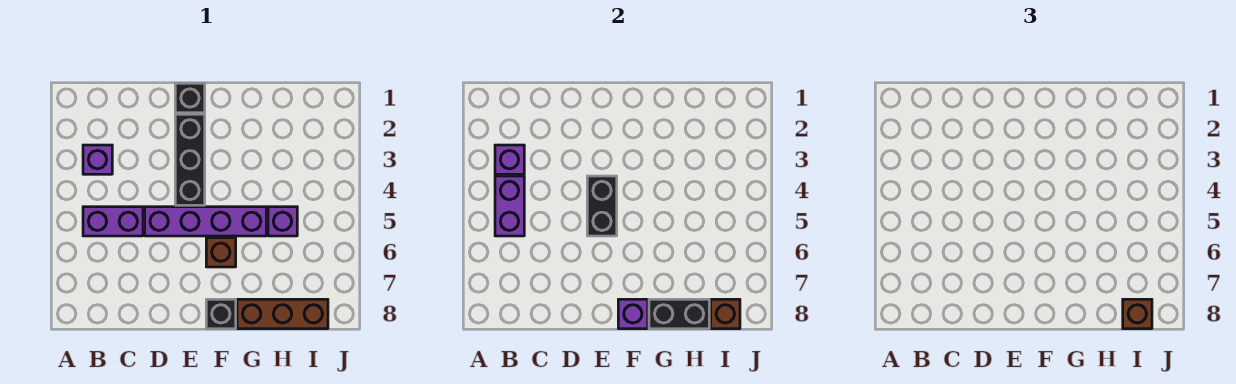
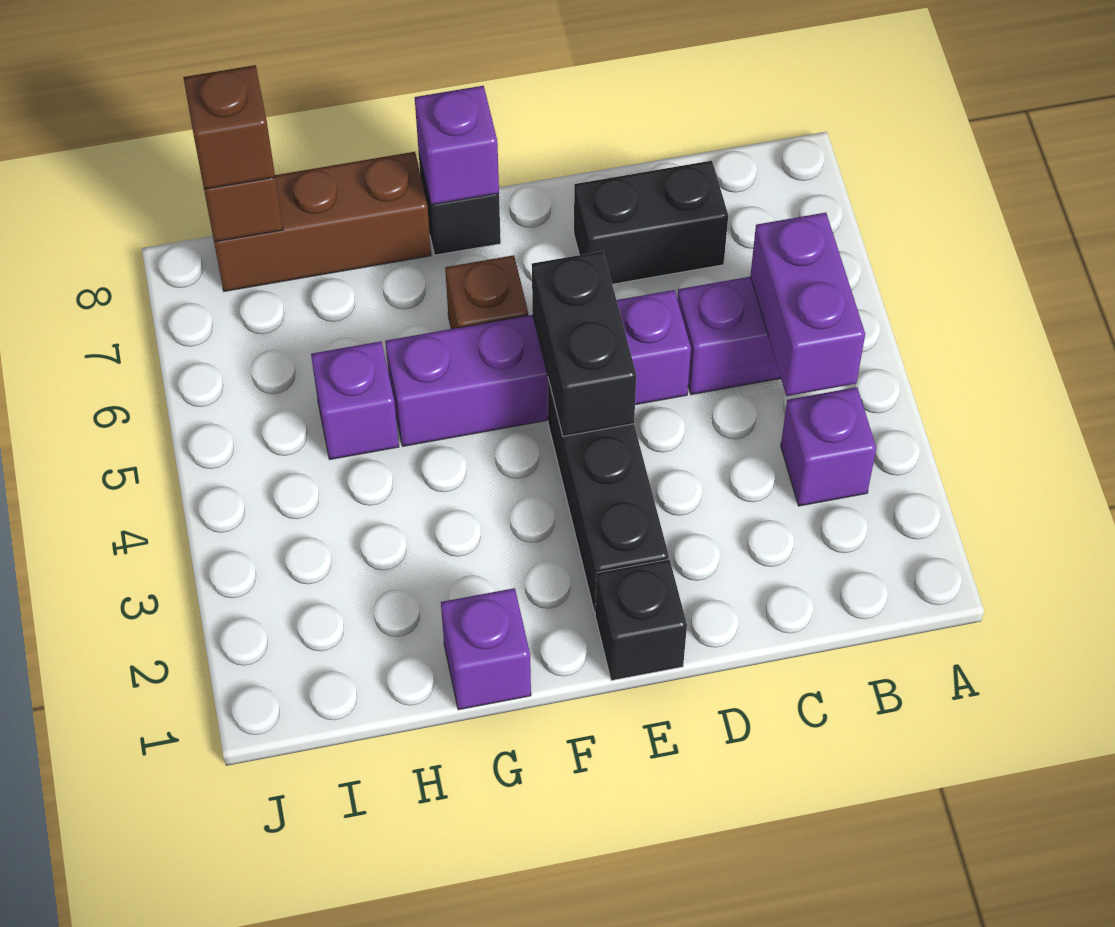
purple brick B3 level 2 -> purple brick G1 level 1
black brick G8:H8 level 2 -> black brick C7:D7 level 1

